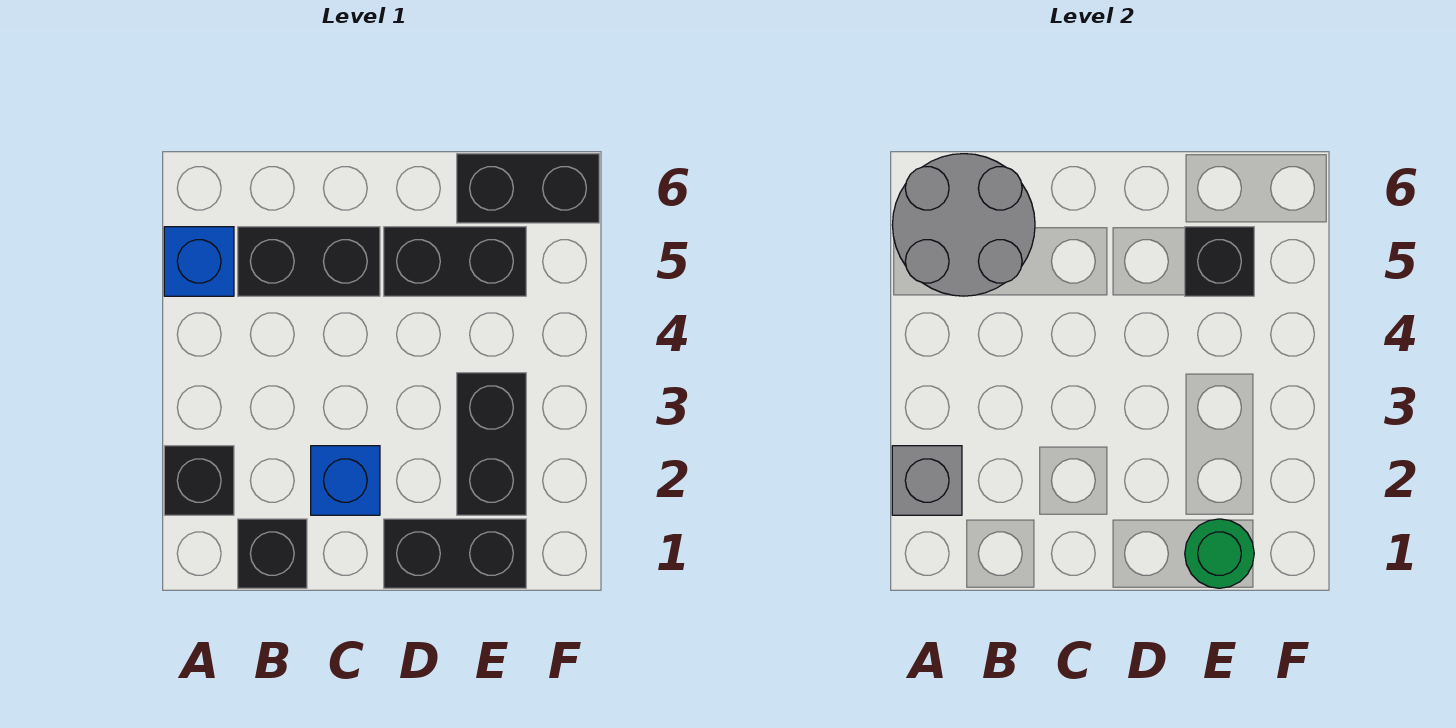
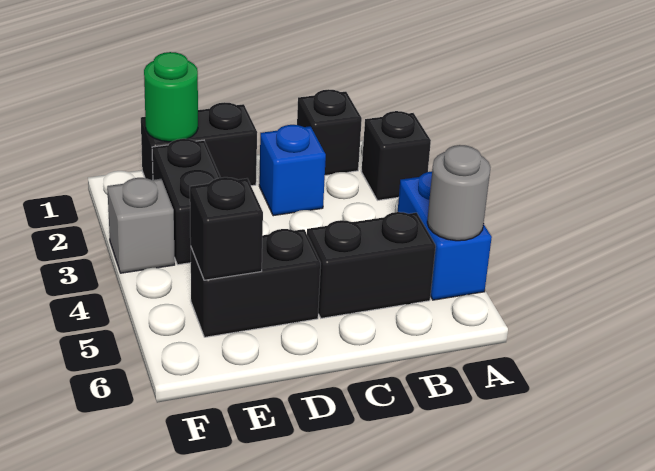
grey brick A2 level 2 -> grey brick F3 level 1
blue brick A5 level 1 -> blue brick A4:A5 level 1
grey round brick A5:B6 level 2 -> grey round brick A5 level 2
black brick E6:F6 level 1 -> none

